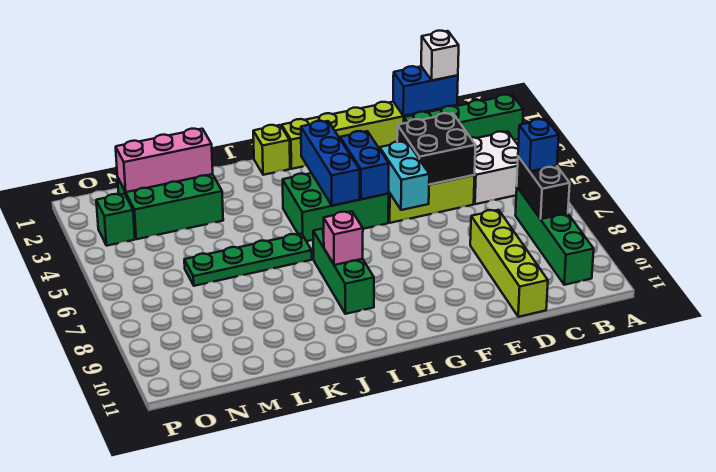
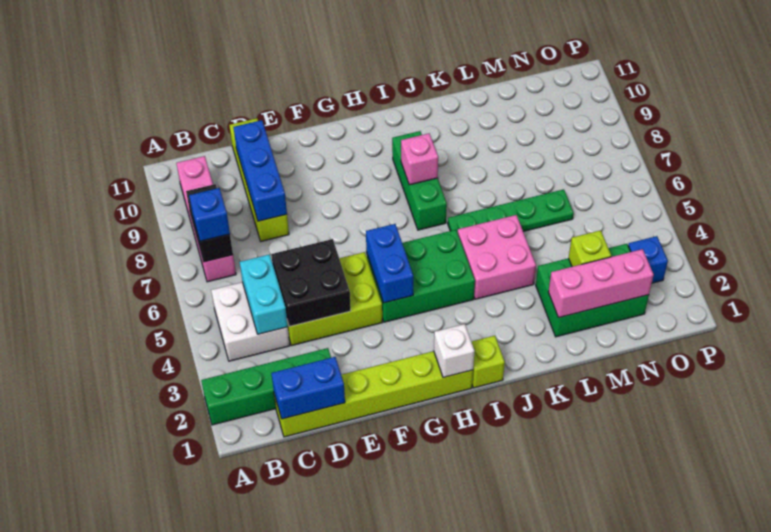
green brick B7:B10 level 1 -> pink brick B7:B10 level 1
white brick C1 level 3 -> white brick H1 level 2
cyan brick F5:F6 level 2 -> cyan brick C4:C5 level 2
blue brick H3:H5 level 2 -> blue brick D8:D10 level 2
none -> pink brick J4:K5 level 1
none -> lime brick M3 level 2
green brick O3 level 1 -> blue brick O3 level 1

